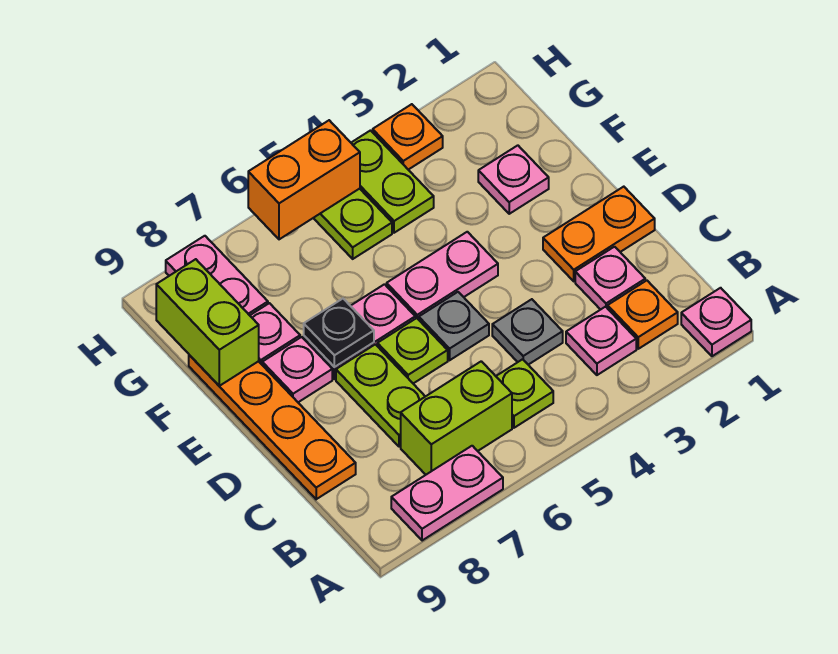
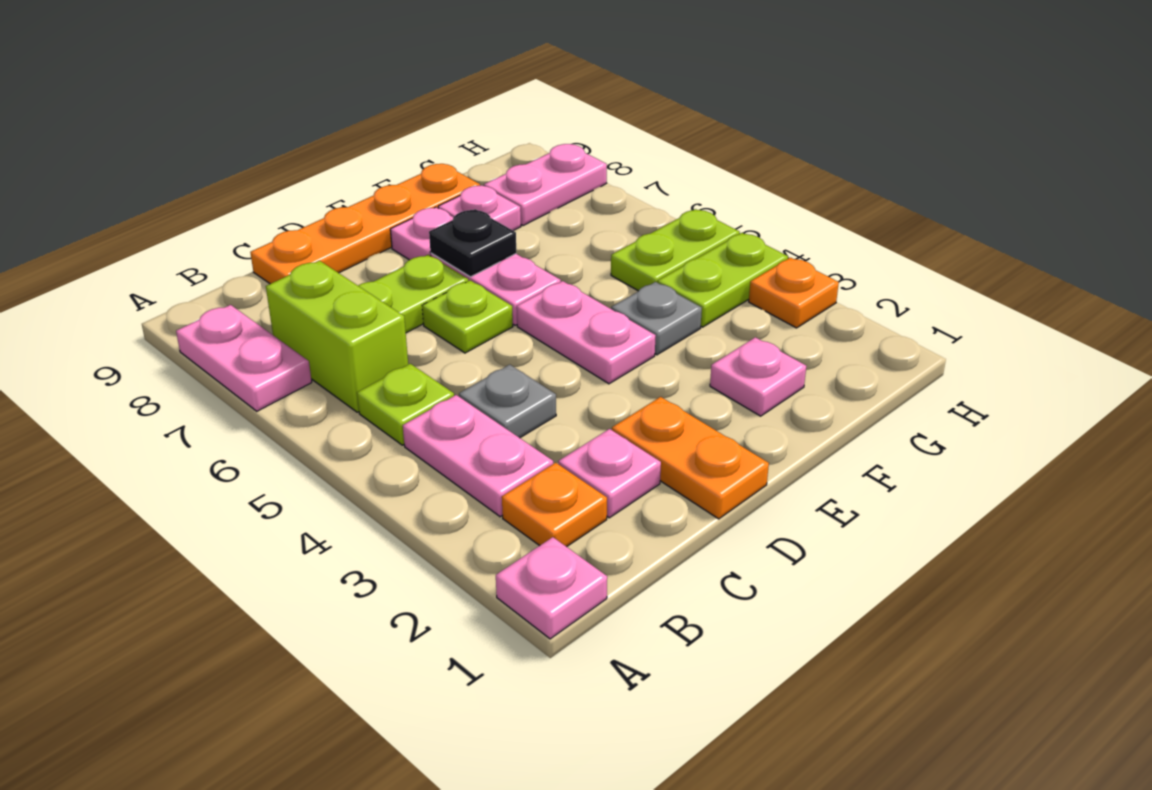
pink plate B3 level 1 -> pink plate B3:B4 level 1
grey plate D5 level 1 -> grey plate F4 level 1
lime brick F9:G9 level 2 -> none
orange brick H5:H6 level 2 -> none

